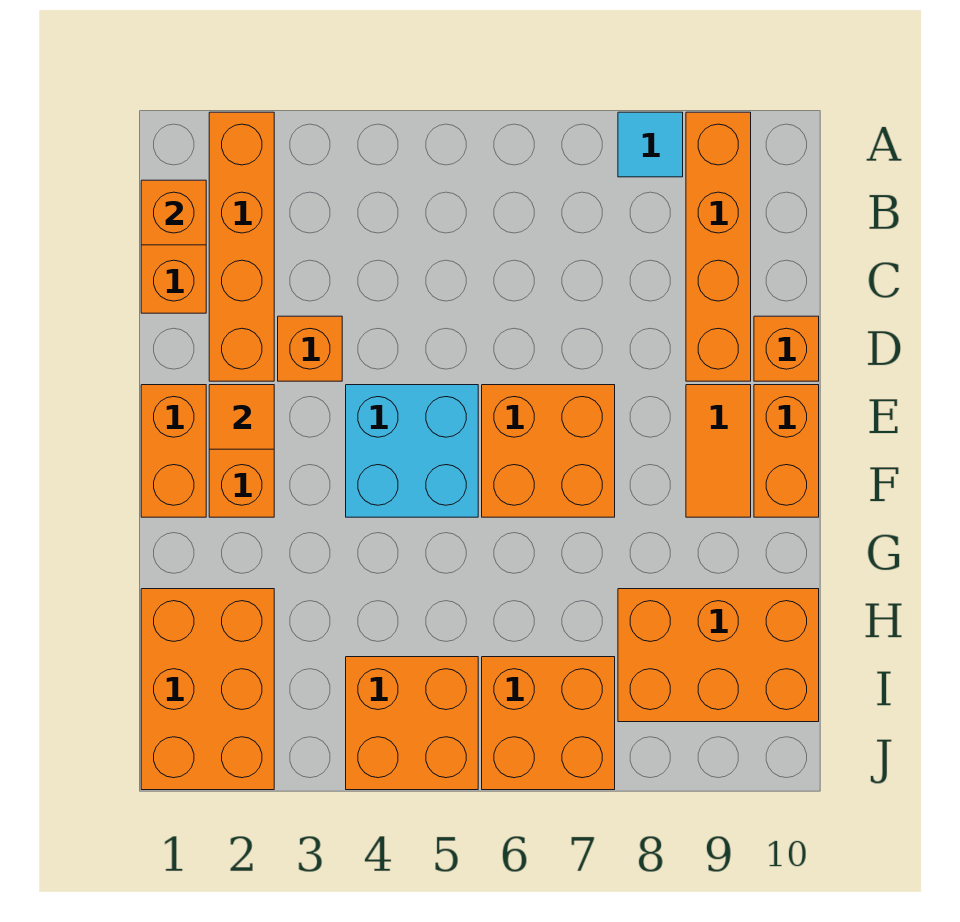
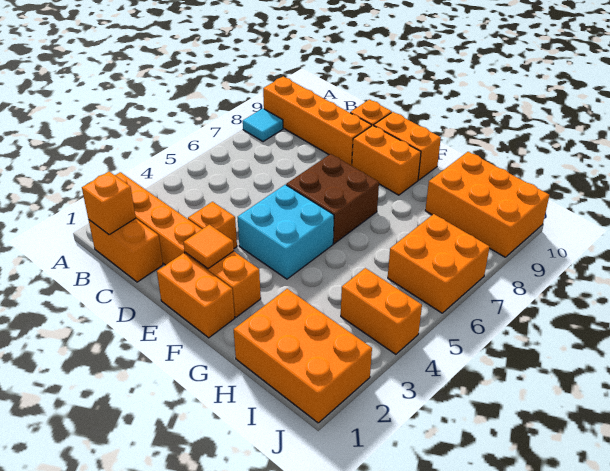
orange brick E6:F7 level 1 -> brown brick E6:F7 level 1
orange tile E9:F9 level 1 -> orange brick E9:F9 level 1
orange brick H8:I10 level 1 -> orange brick H9:J10 level 1
orange brick I4:J5 level 1 -> orange brick I4:J4 level 1

